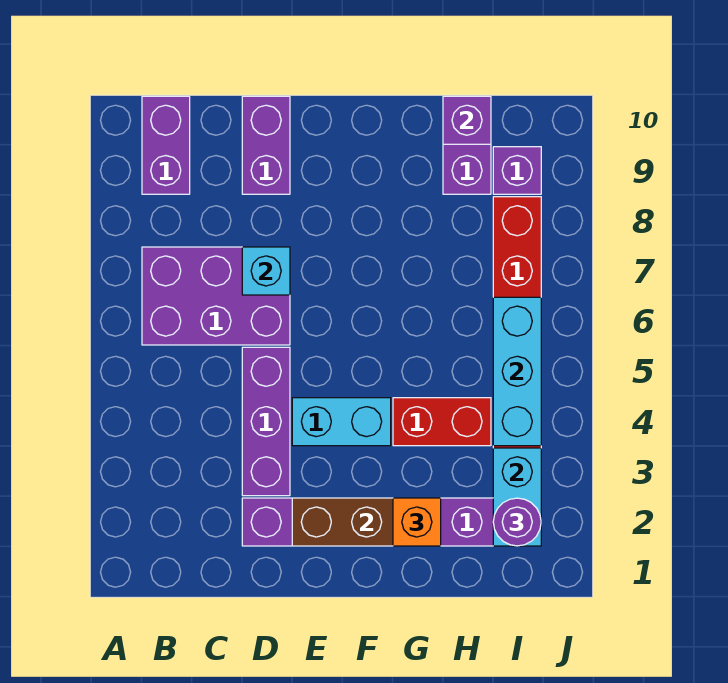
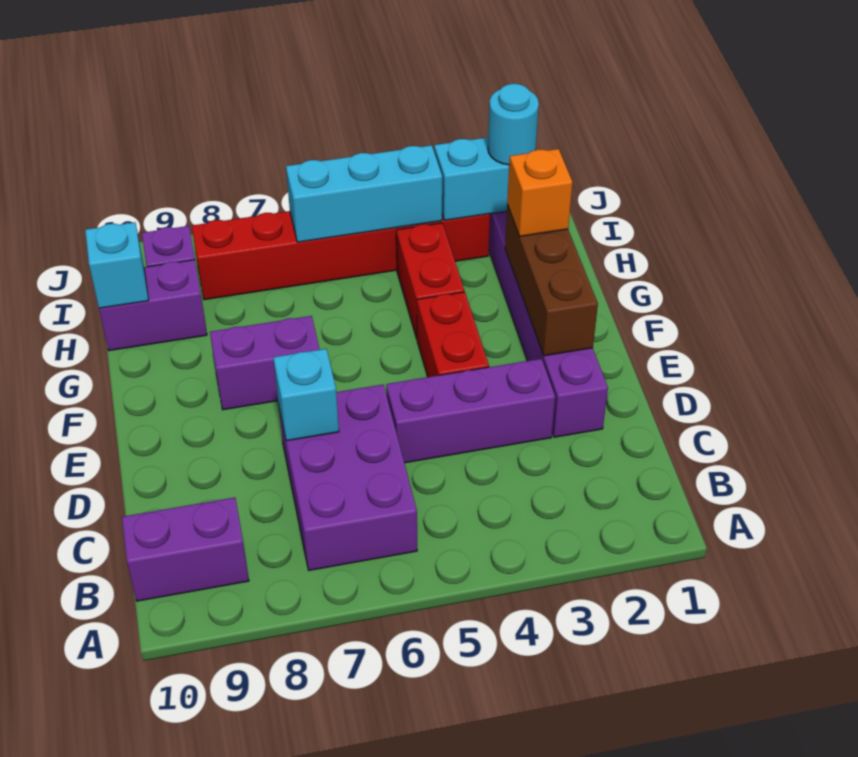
purple brick D9:D10 level 1 -> purple brick F7:F8 level 1
cyan brick E4:F4 level 1 -> red brick E4:F4 level 1
purple brick H10 level 2 -> cyan brick H10 level 2
purple round brick I2 level 3 -> cyan round brick I2 level 3

